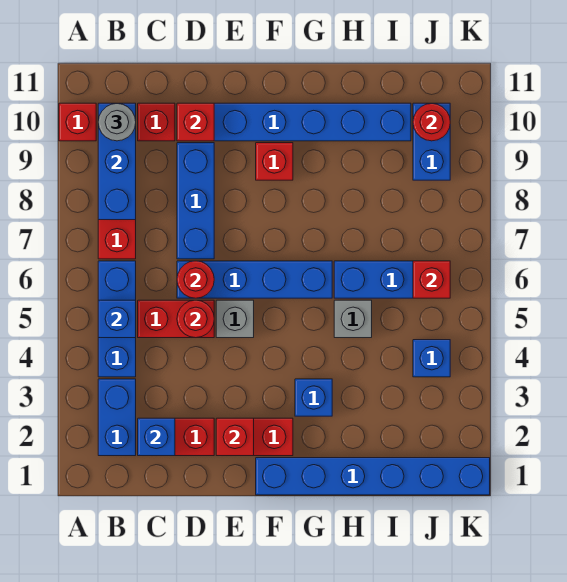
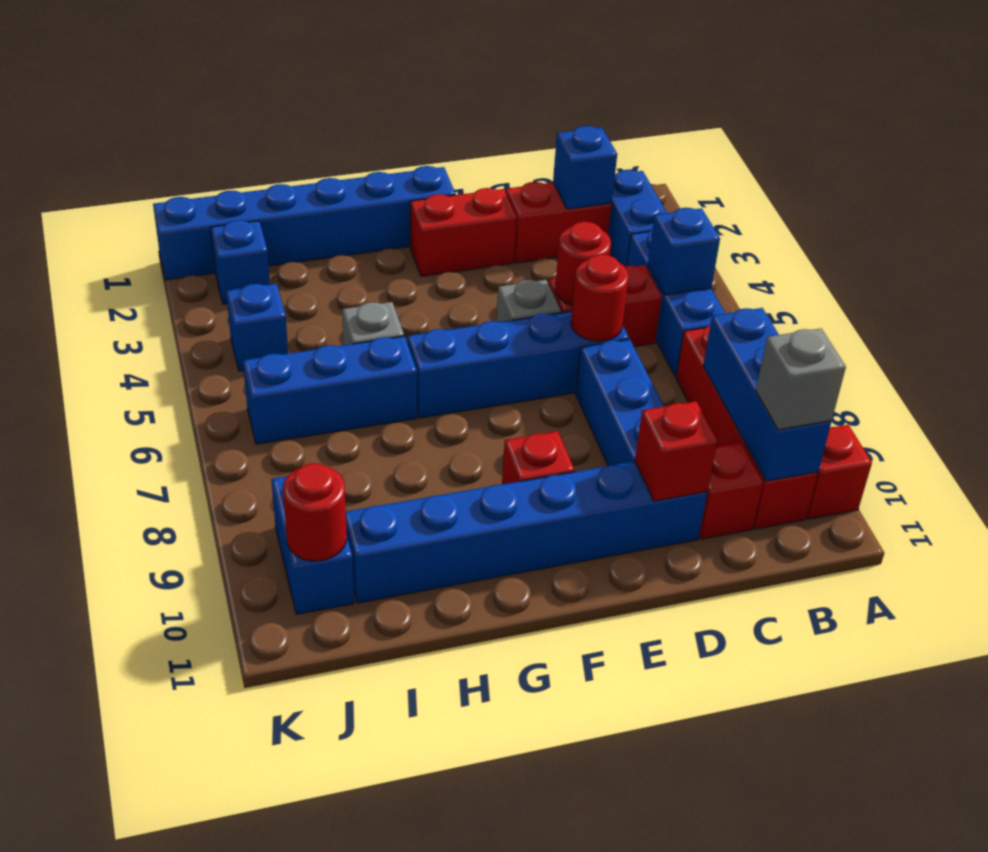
grey round brick B10 level 3 -> grey brick B10 level 3
red brick E2 level 2 -> none
blue brick G3 level 1 -> blue brick J2 level 1
red brick J6 level 2 -> none

